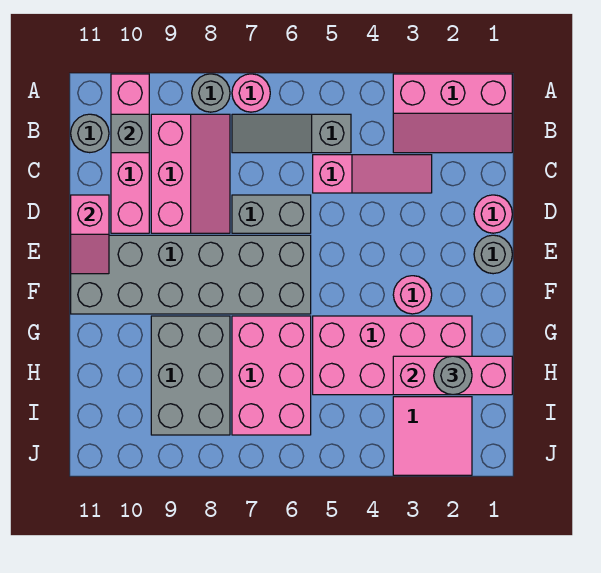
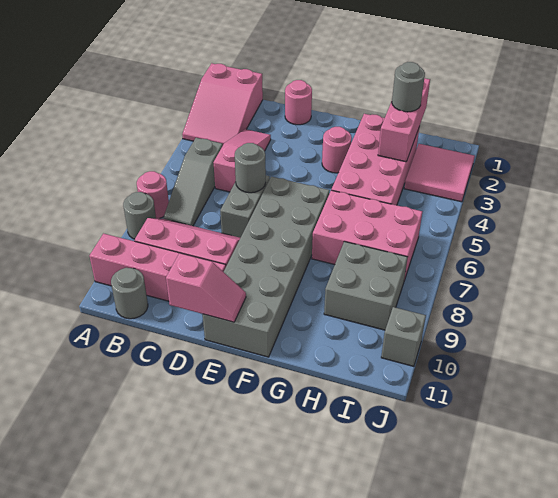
pink slope A1:B3 level 1 top A -> pink slope A1:B3 level 1 top 1
grey brick B10 level 2 -> grey brick J10 level 1
grey round brick E1 level 1 -> grey round brick D6 level 2
grey brick G8:I9 level 1 -> grey brick H8:I9 level 1

